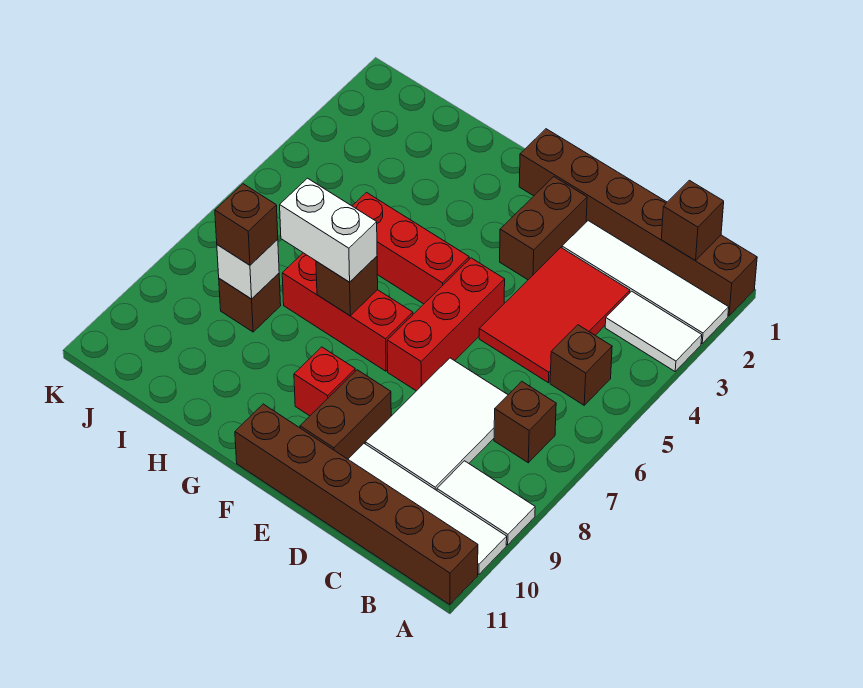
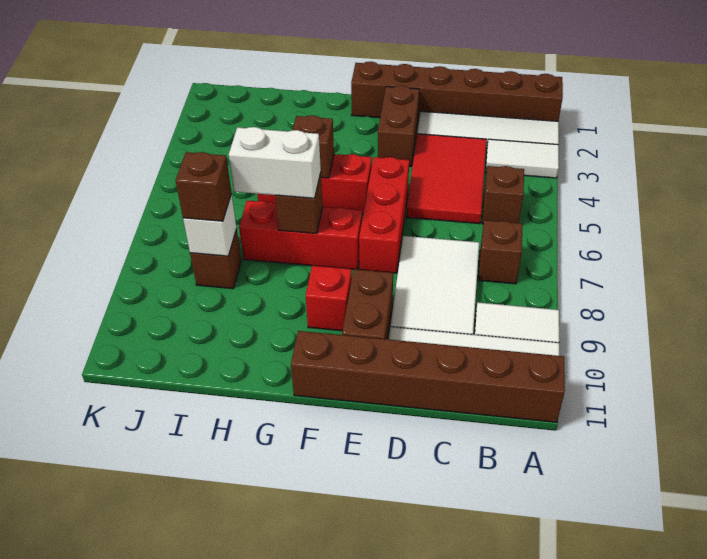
brown brick B1 level 2 -> brown brick G5 level 2

